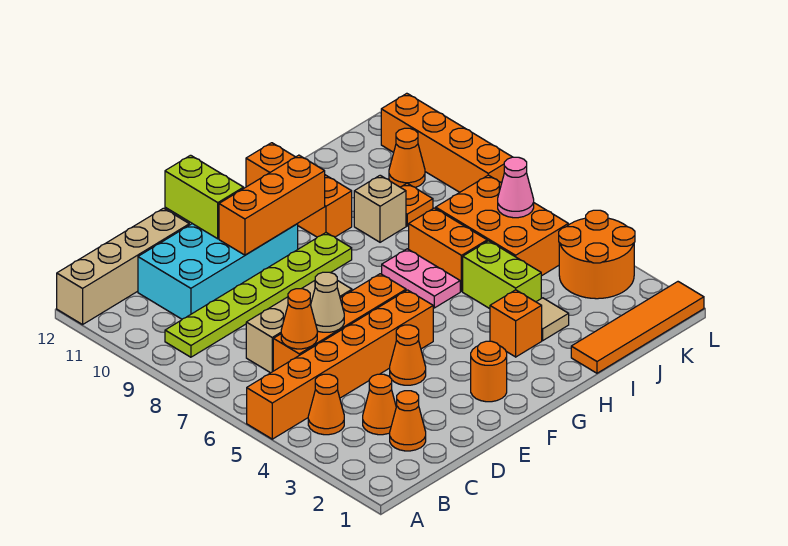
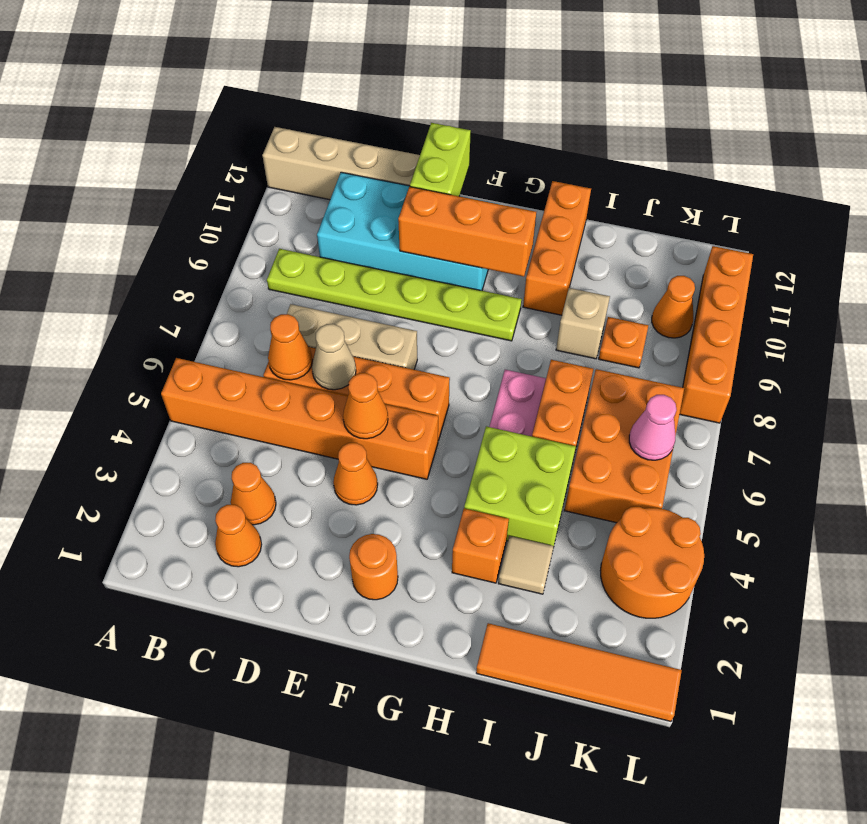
orange cone B4 level 1 -> orange cone E5 level 2
lime brick I4:I5 level 1 -> lime brick H4:I5 level 1

